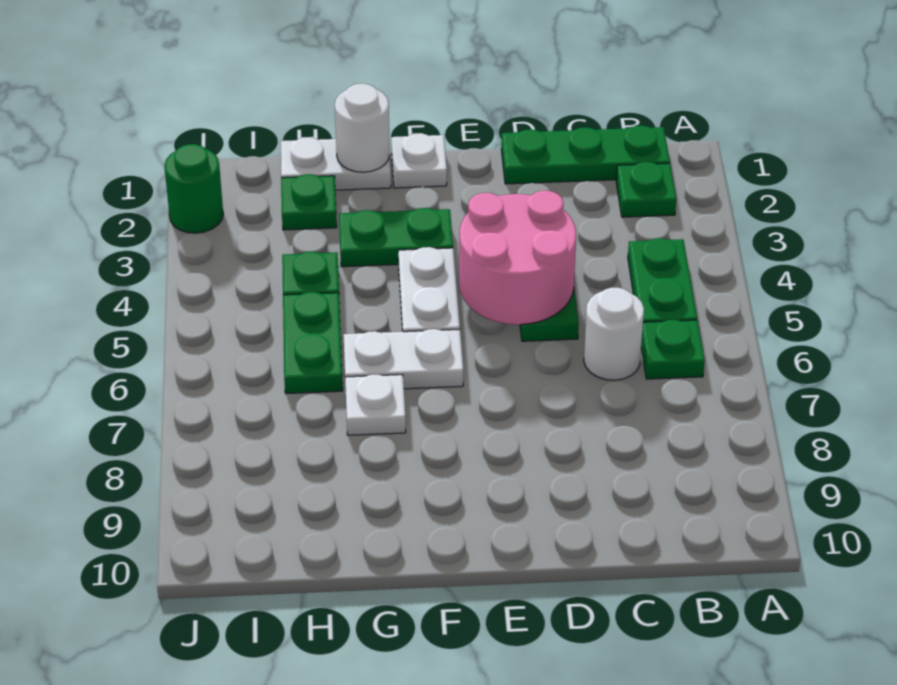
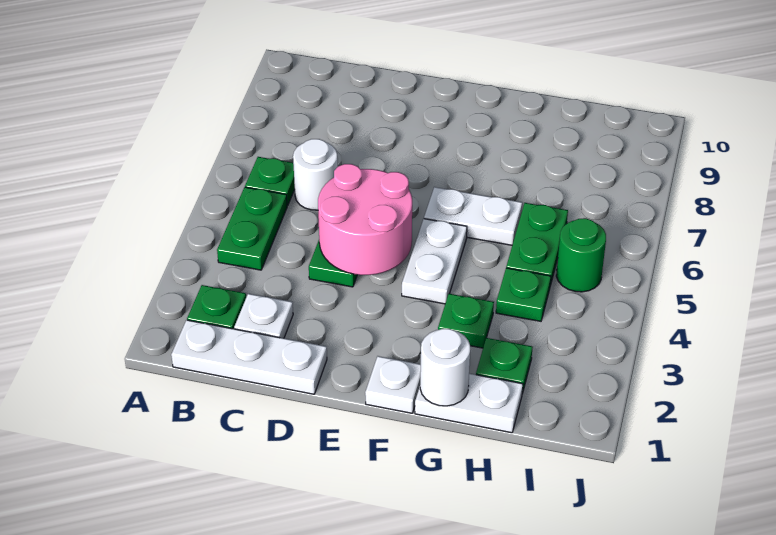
green plate B1:D1 level 1 -> white plate B1:D1 level 1
green plate F3:G3 level 1 -> green plate G3 level 1
white plate G7 level 1 -> white plate C2 level 1
green round brick J2 level 1 -> green round brick I5 level 1

